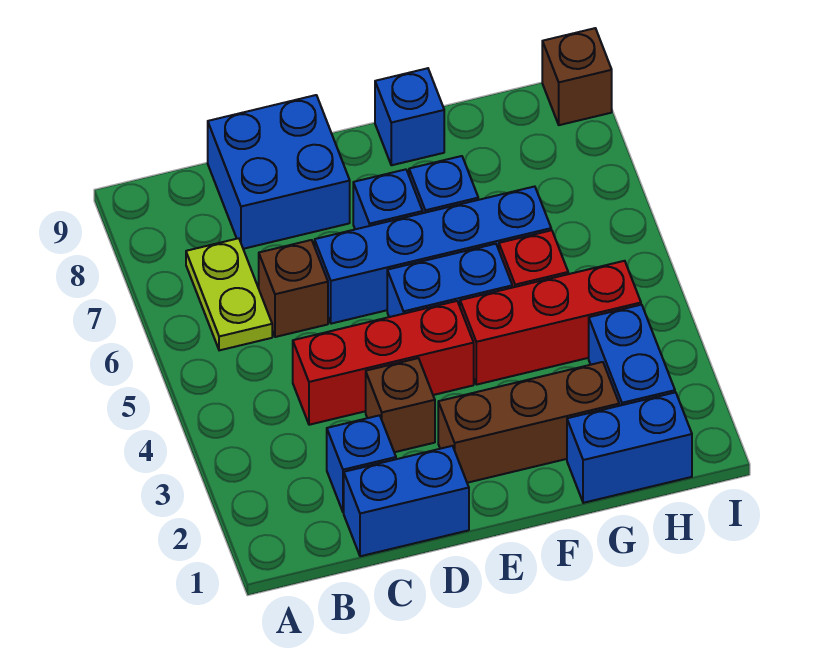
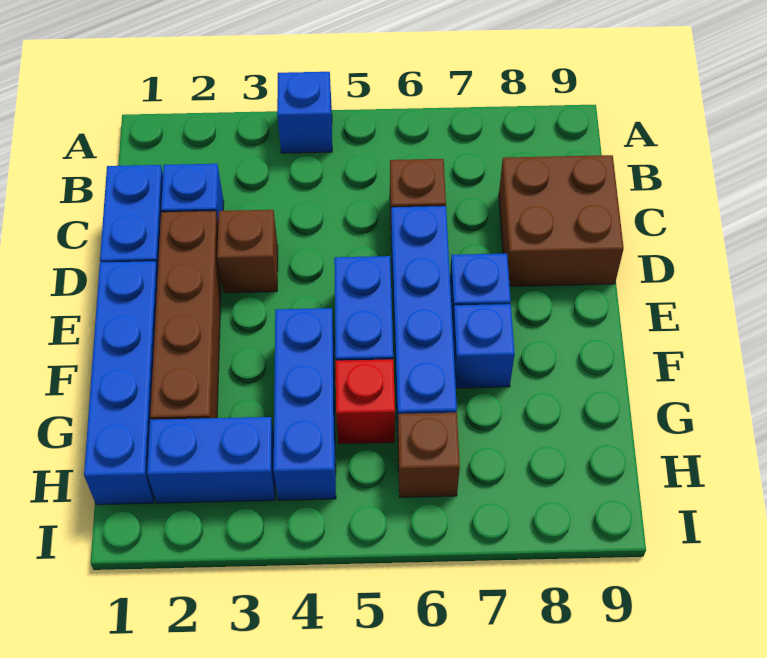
lime plate B6:B7 level 1 -> none
red brick C4:E4 level 1 -> none
blue brick C8:D9 level 1 -> brown brick C8:D9 level 1
brown brick E2:G2 level 1 -> brown brick D2:G2 level 1
red brick F4:H4 level 1 -> blue brick F4:H4 level 1
blue brick F9 level 1 -> blue brick A4 level 1
blue brick G1:H1 level 1 -> blue brick E1:H1 level 1
brown brick I9 level 1 -> brown brick H6 level 1

